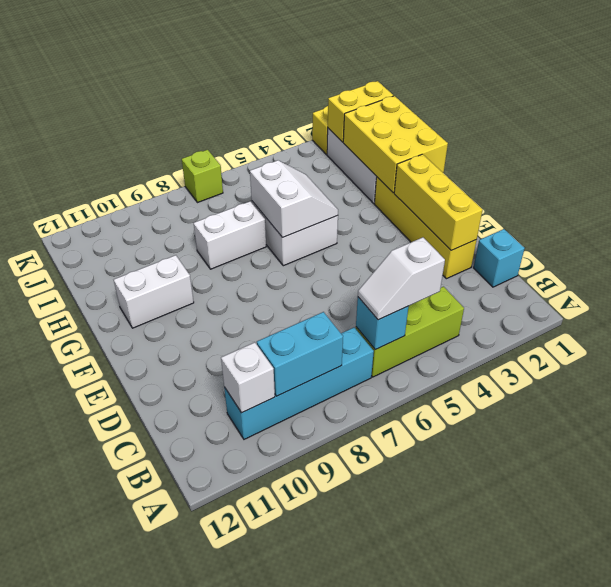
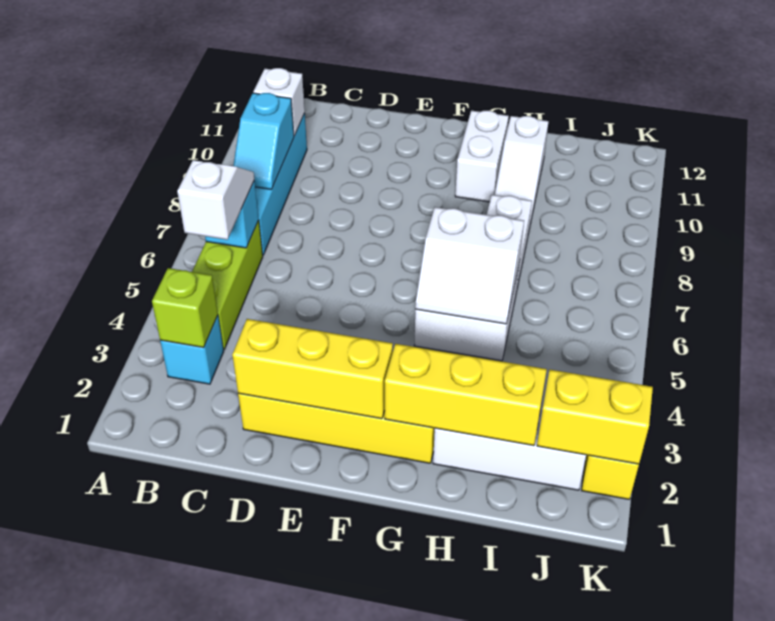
cyan brick B8:B9 level 2 -> cyan slope B8:B9 level 2 top 9
cyan brick C1 level 1 -> cyan brick B3 level 1
yellow brick G1:I2 level 2 -> yellow brick G2:I2 level 2
none -> white slope H9:H11 level 1 top 11
yellow brick J1:J2 level 2 -> yellow brick J2:K2 level 2
lime brick K7 level 1 -> lime brick B3 level 2

